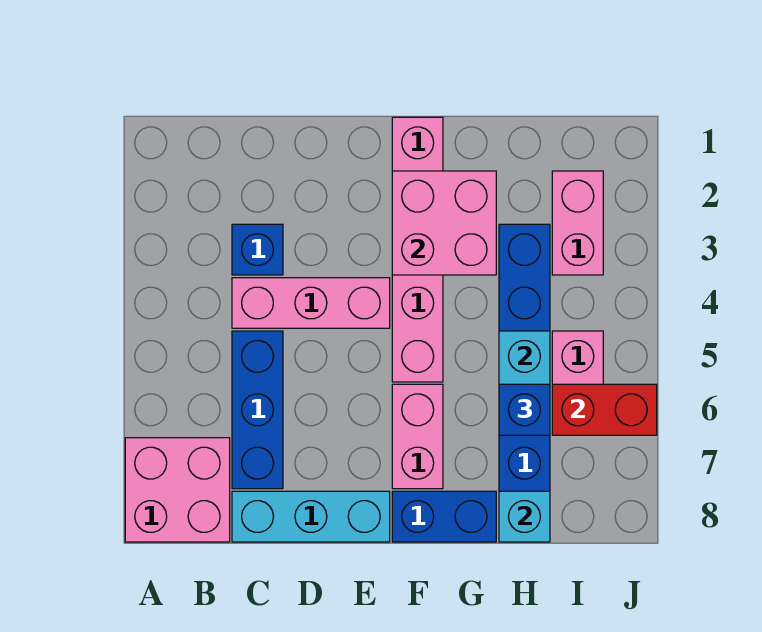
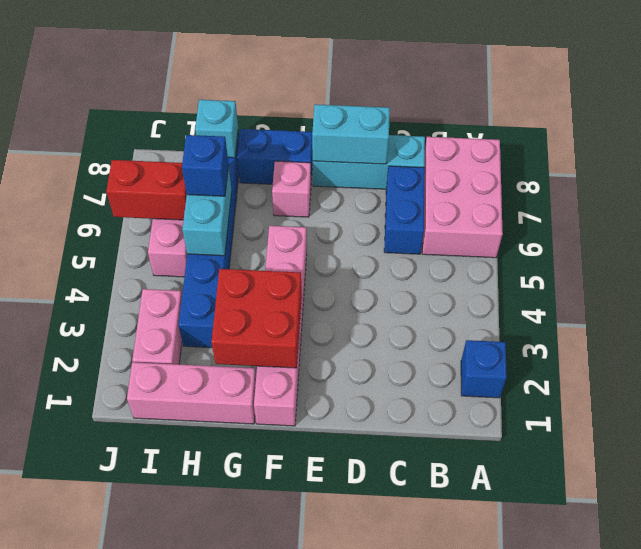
pink brick A7:B8 level 1 -> pink brick A6:B8 level 1
blue brick C3 level 1 -> blue brick A2 level 1
pink brick C4:E4 level 1 -> pink brick G1:I1 level 1
blue brick C5:C7 level 1 -> blue brick C6:C7 level 1
none -> cyan brick D8:E8 level 2
pink brick F2:G3 level 2 -> red brick F2:G3 level 2
pink brick F6:F7 level 1 -> pink brick F7 level 1

